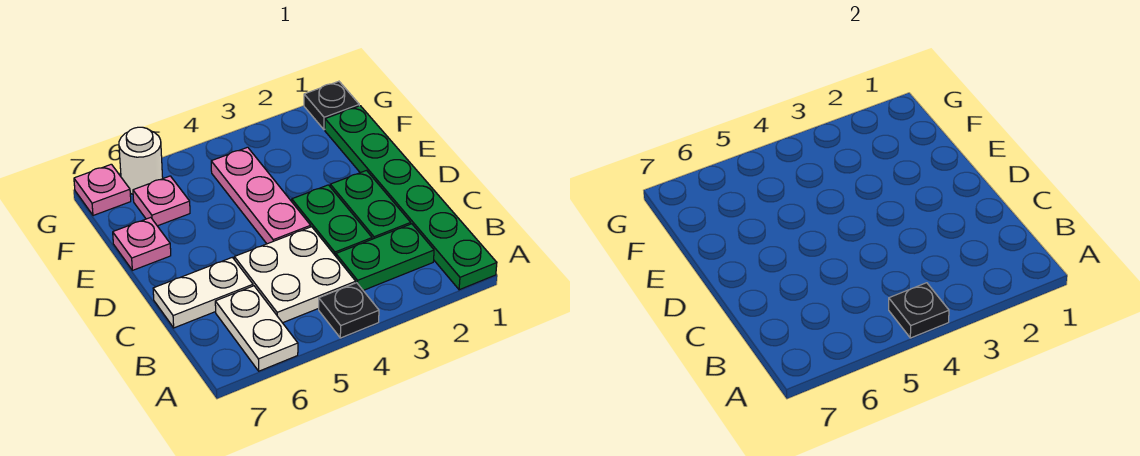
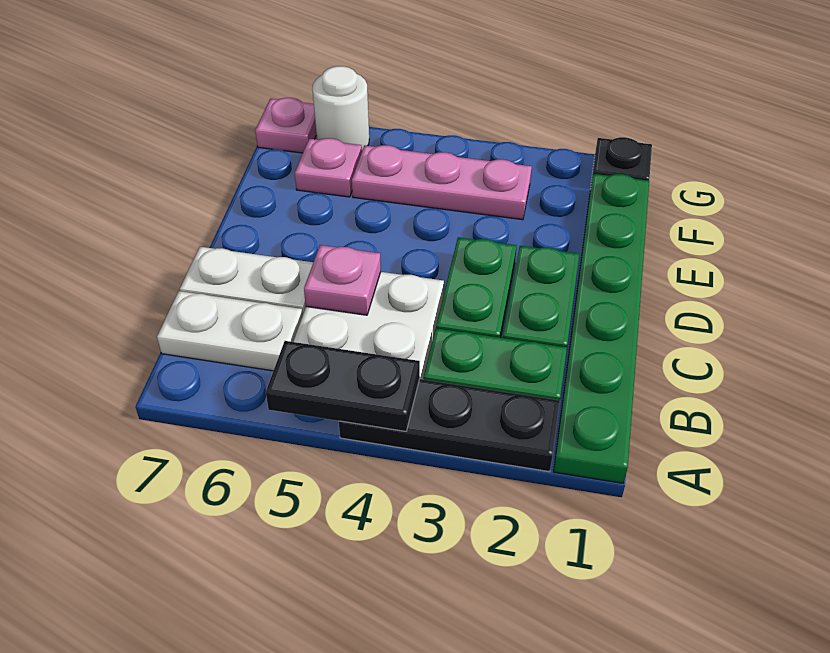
black plate A4 level 1 -> black plate A2:A4 level 1
black plate A4 level 2 -> black plate A4:A5 level 2
white plate A6:B6 level 1 -> white plate B6:B7 level 1
pink plate D4:F4 level 1 -> pink plate F3:F5 level 1
pink plate E7 level 1 -> pink plate C5 level 2

